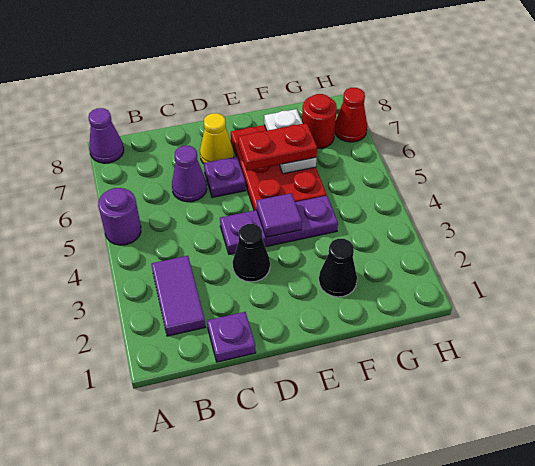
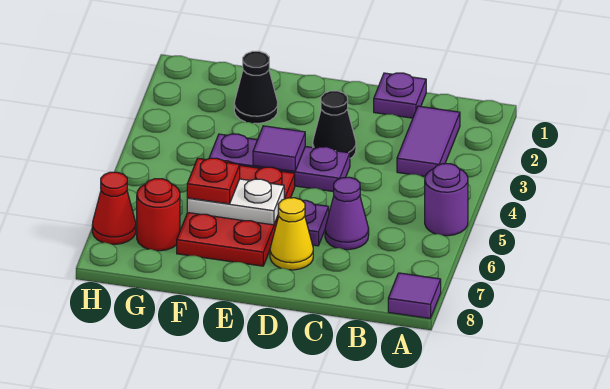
purple cone A8 level 1 -> purple tile A8 level 1
red plate E6:F6 level 3 -> red plate F6 level 3
white plate F6:F7 level 2 -> white plate E6:F6 level 2

